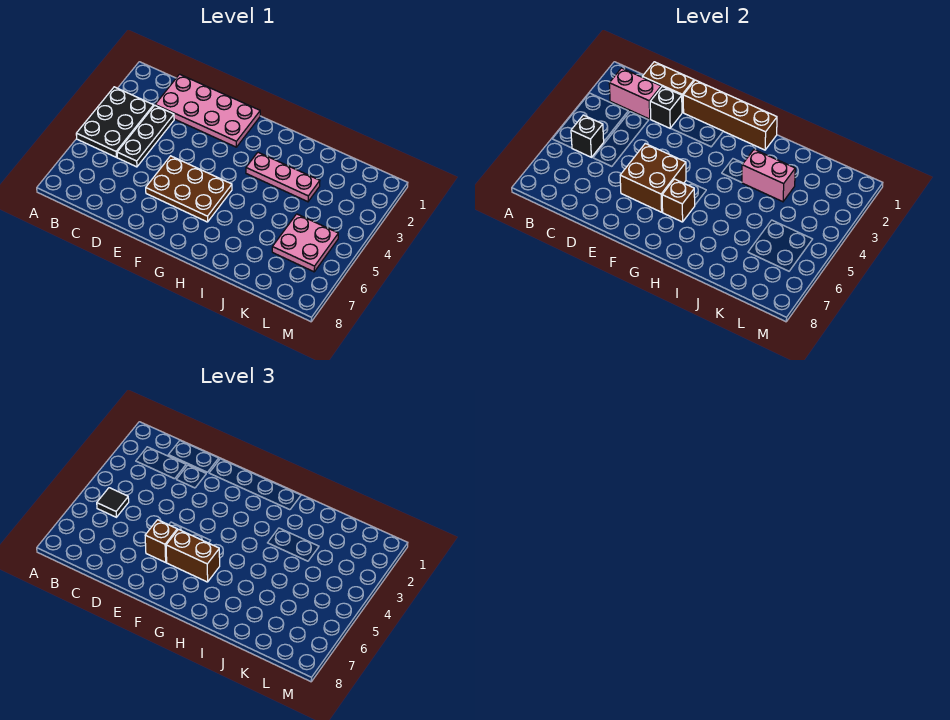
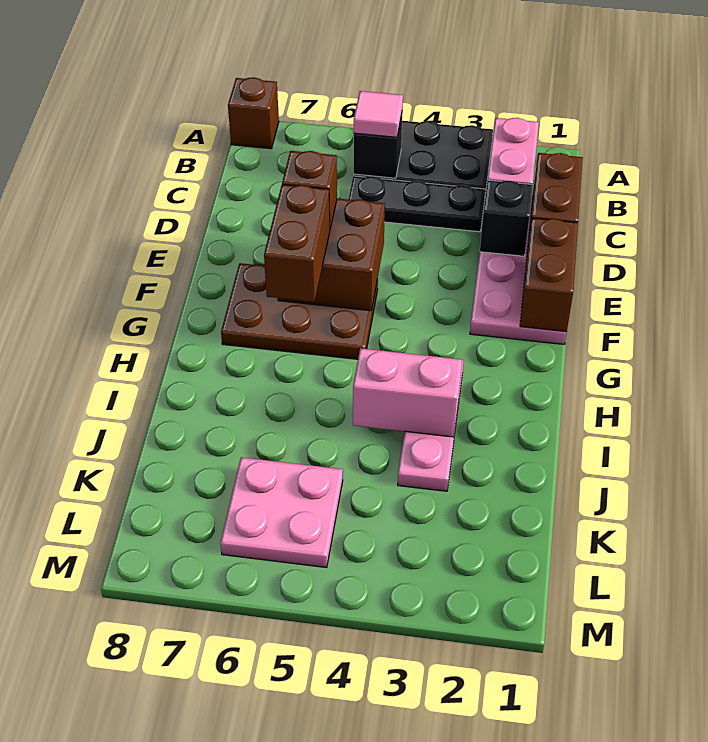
black tile B5 level 3 -> pink tile B5 level 3
brown brick E1:H1 level 2 -> brown brick E1:F1 level 2
brown plate E5:G6 level 1 -> brown plate F5:G7 level 1
brown brick G6 level 2 -> brown brick A8 level 1
pink brick I3:J3 level 2 -> pink brick I3:I4 level 2

